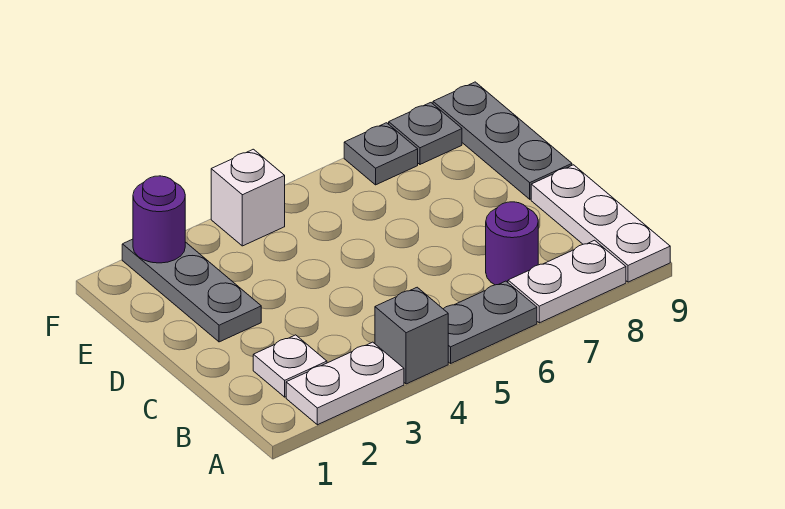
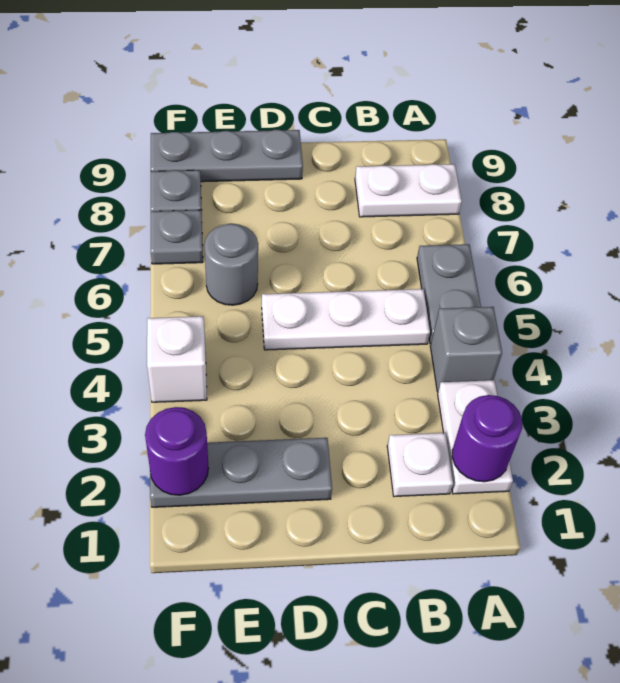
white plate A7:A8 level 1 -> white plate A8:B8 level 1
white plate A9:C9 level 1 -> white plate B5:D5 level 1
purple round brick B7 level 1 -> purple round brick A2 level 2
none -> grey round brick E6 level 1

